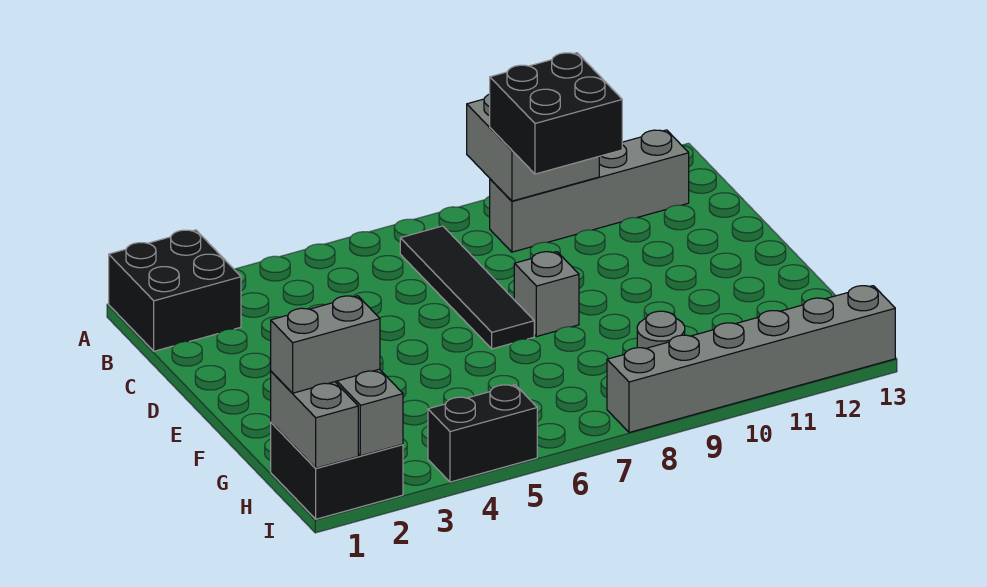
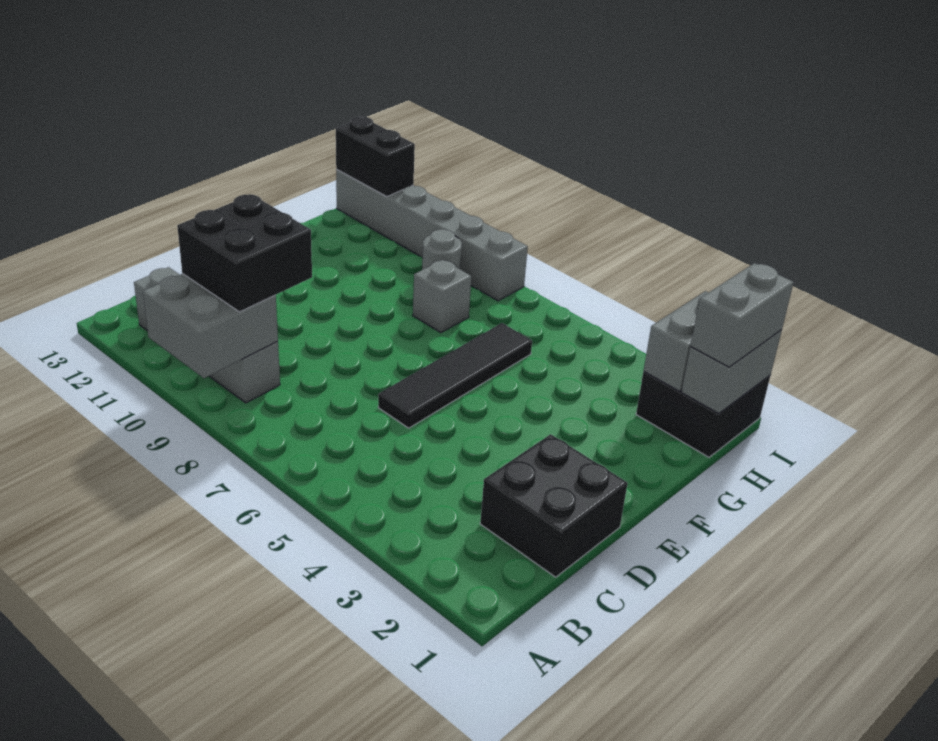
black brick A1:B2 level 1 -> black brick C1:D2 level 1
black tile B7:E7 level 1 -> black tile D6:G6 level 1
grey brick E8 level 1 -> grey brick G8 level 1
grey brick H1:H2 level 3 -> grey brick H1:I1 level 3
black brick I4:I5 level 1 -> black brick I12:I13 level 2

